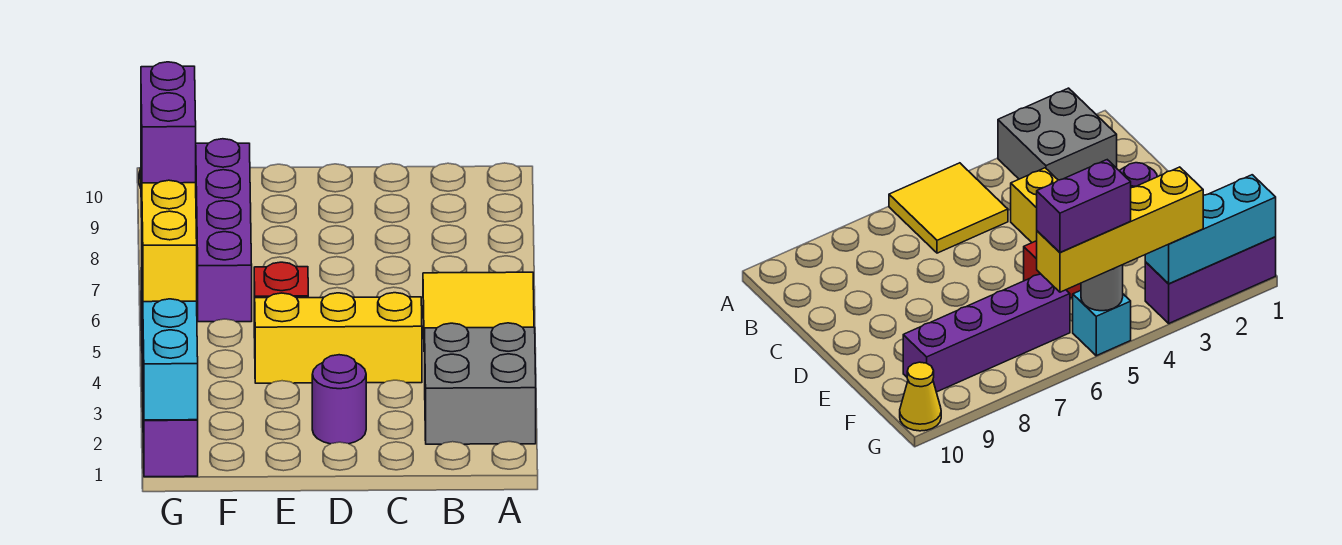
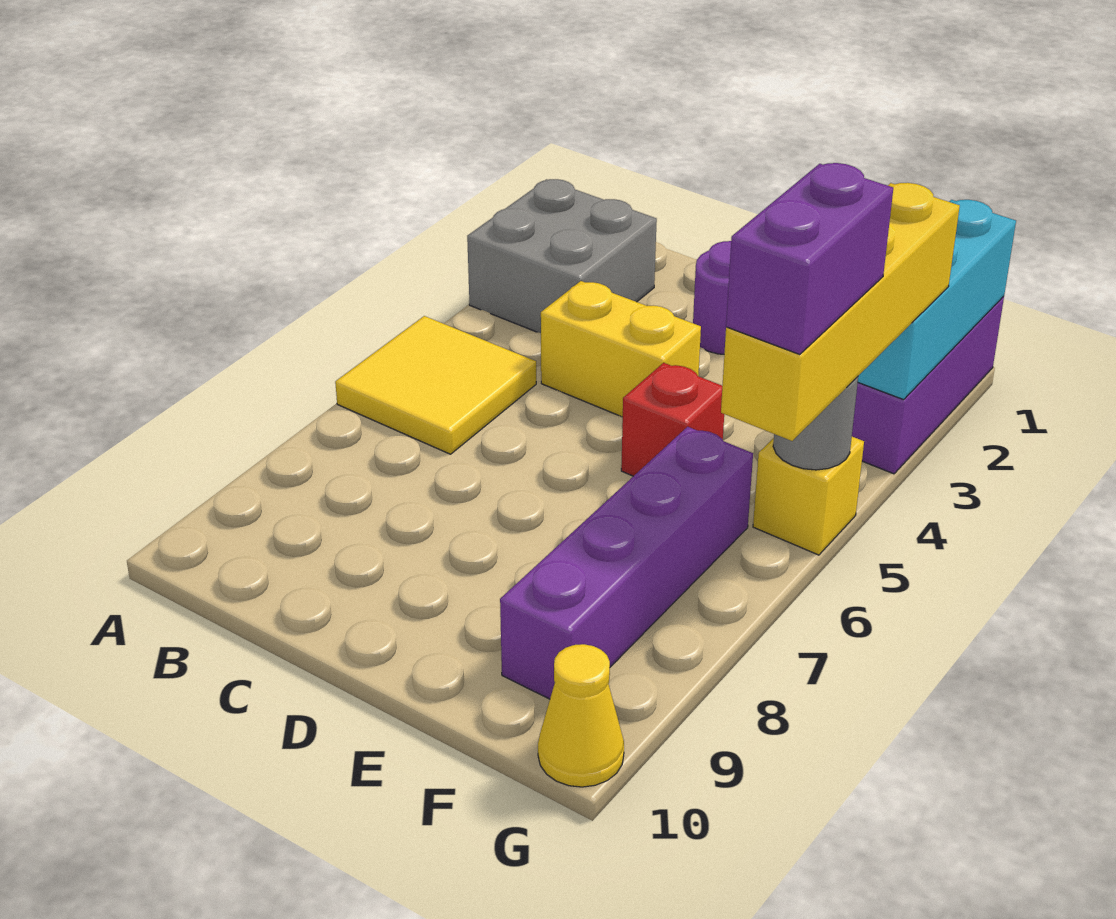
yellow brick C4:E4 level 1 -> yellow brick C4:D4 level 1
cyan brick G5 level 1 -> yellow brick G5 level 1

